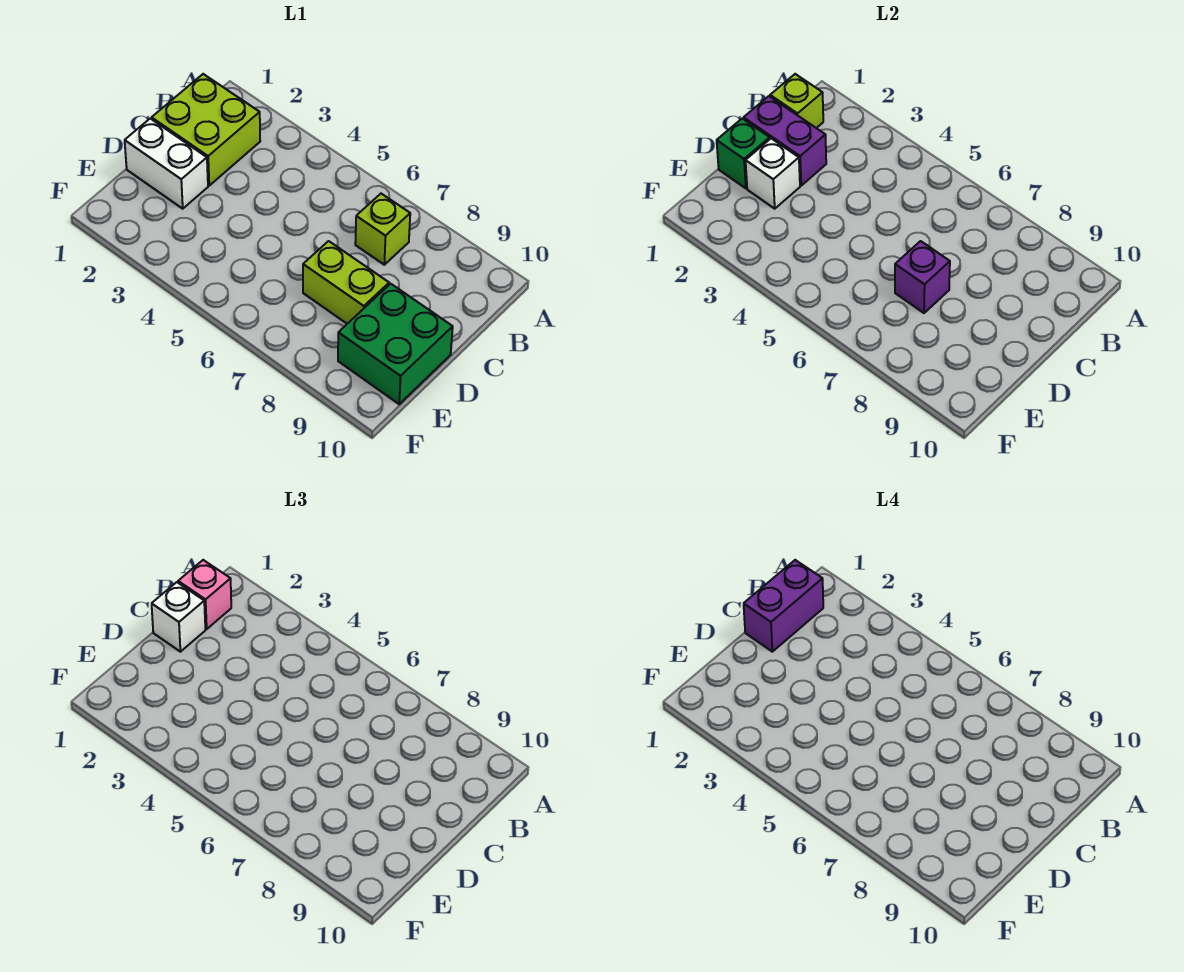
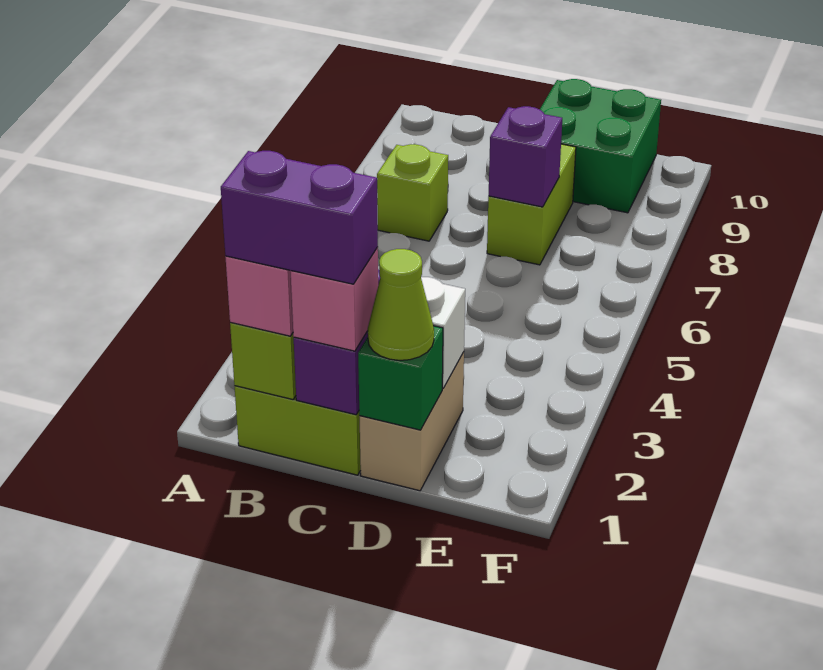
white brick C1 level 3 -> pink brick C1 level 3
white brick D1:D2 level 1 -> tan brick D1:D2 level 1
none -> lime cone D1 level 3

